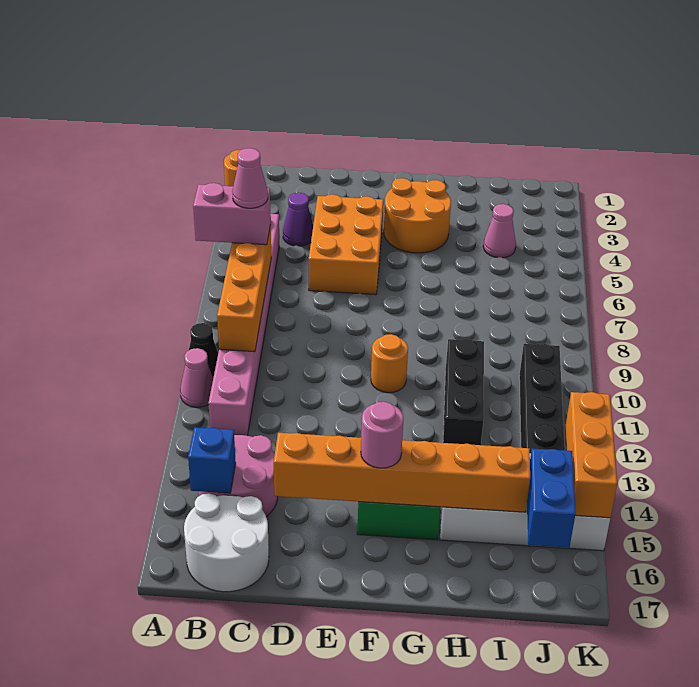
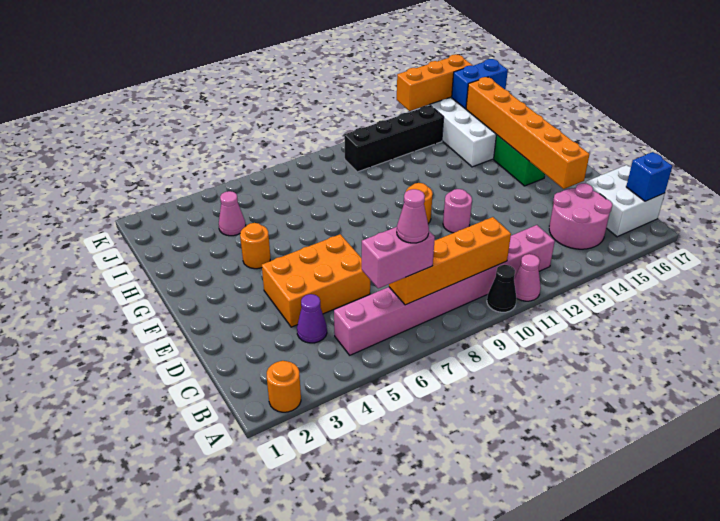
pink brick A7:B7 level 3 -> pink brick B6:B7 level 3
blue brick B15 level 2 -> blue brick B17 level 2
white round brick B16:C17 level 1 -> white brick B16:C17 level 1
orange round brick F3:G4 level 1 -> orange round brick G4 level 1
pink round brick F15 level 3 -> pink round brick E11 level 1
black brick H10:H12 level 1 -> none

